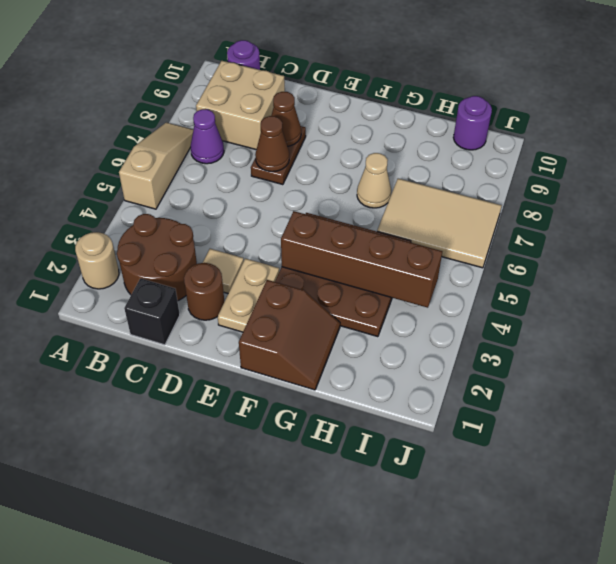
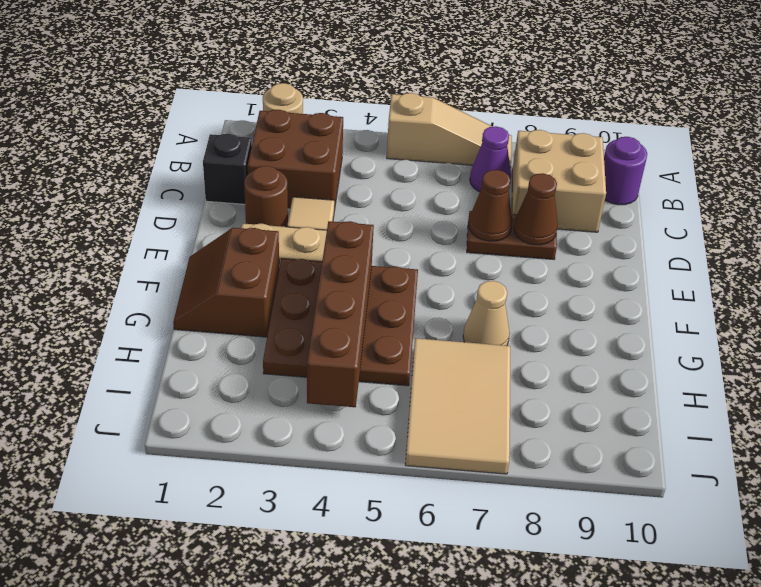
brown round brick B2:C3 level 1 -> brown brick B2:C3 level 1
brown slope F1:G2 level 1 top F -> brown slope F1:G2 level 1 top 2
purple round brick I10 level 1 -> none

